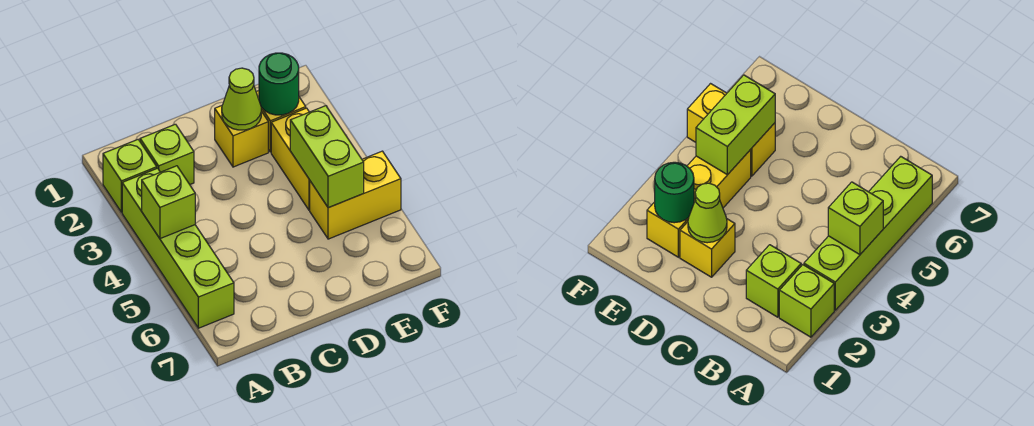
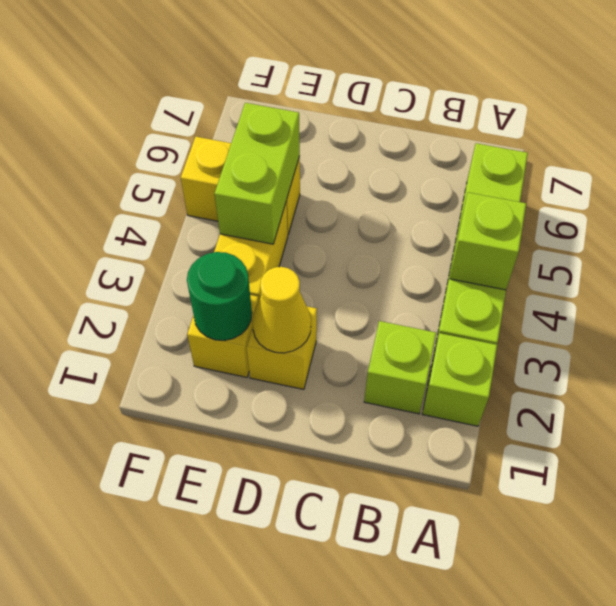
lime cone D2 level 2 -> yellow cone D2 level 2

